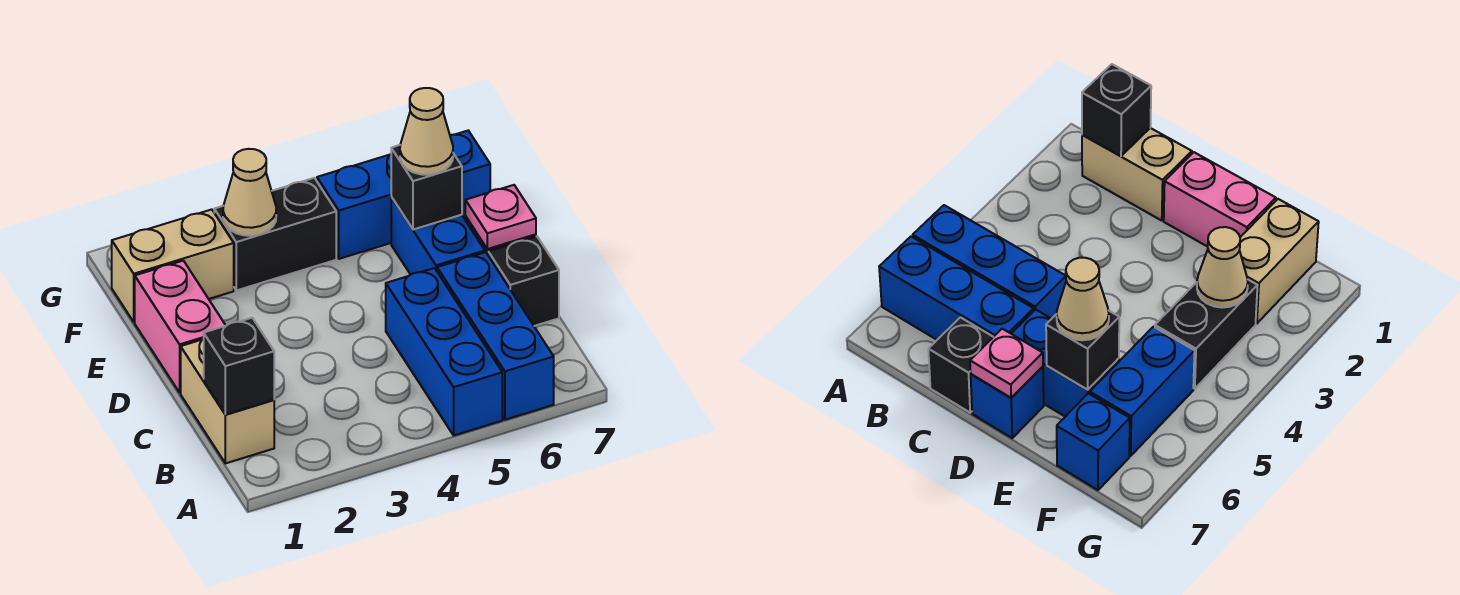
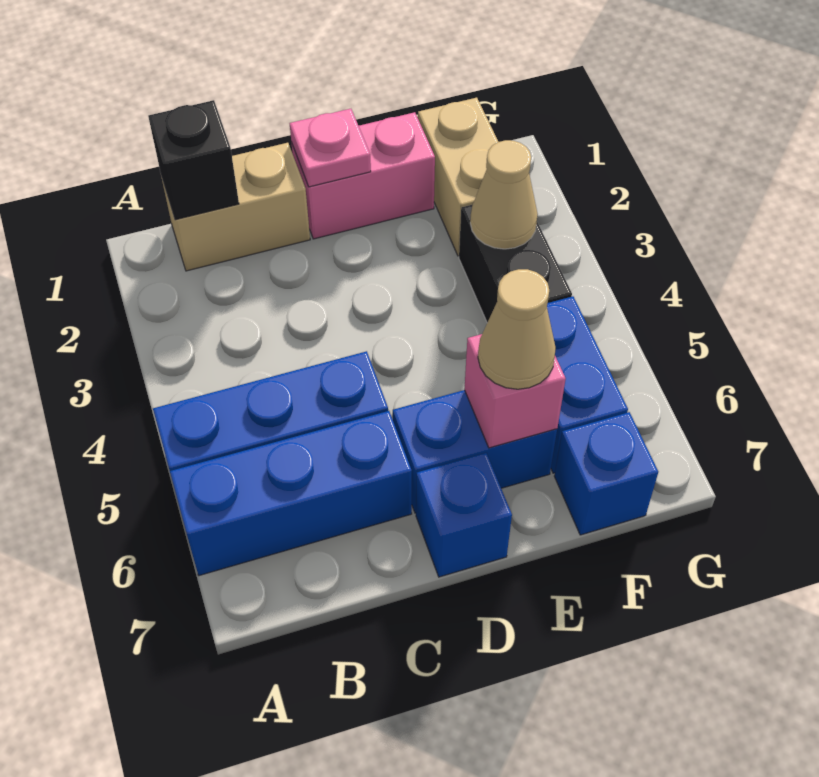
black brick C7 level 1 -> none
pink plate D7 level 2 -> pink plate D1 level 2
black brick E6 level 2 -> pink brick E6 level 2

